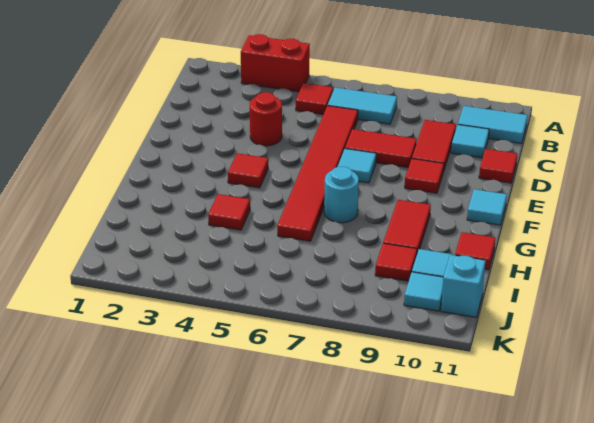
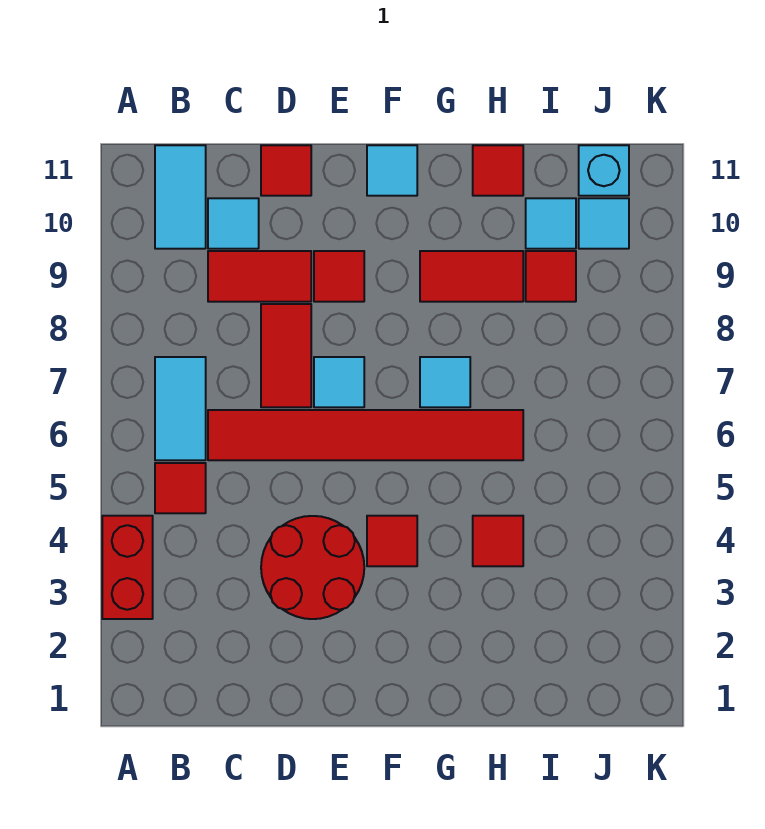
red round brick D4 level 1 -> red round brick D3:E4 level 1
cyan round brick G7 level 1 -> cyan tile G7 level 1

